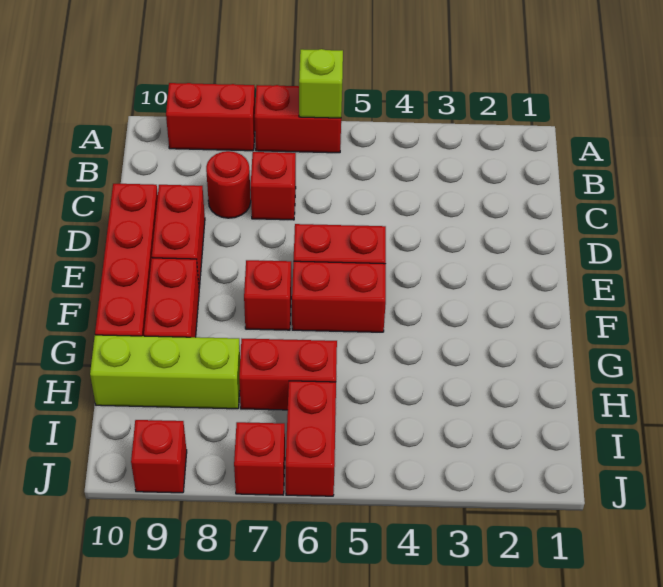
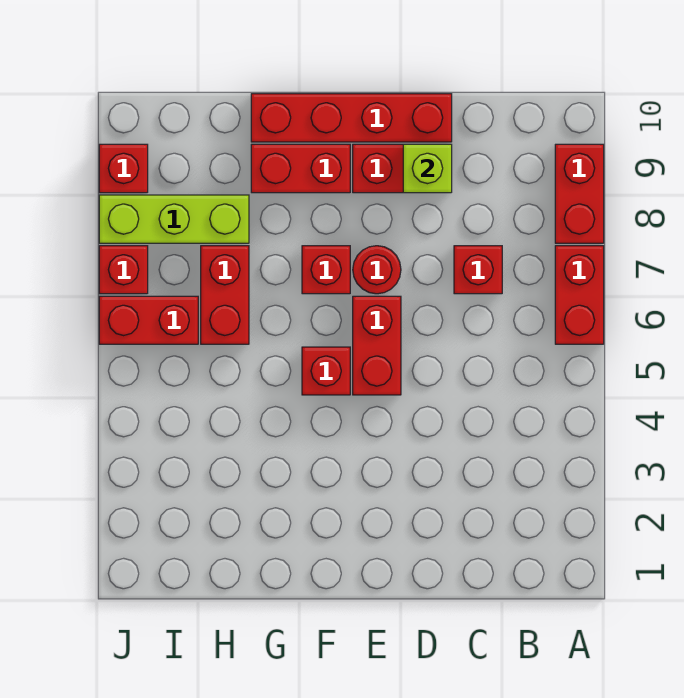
lime brick A6 level 2 -> lime brick D9 level 2
red round brick C8 level 1 -> red round brick E7 level 1
red brick F5:F6 level 1 -> red brick F5 level 1
lime brick H8:H10 level 1 -> lime brick H8:J8 level 1

